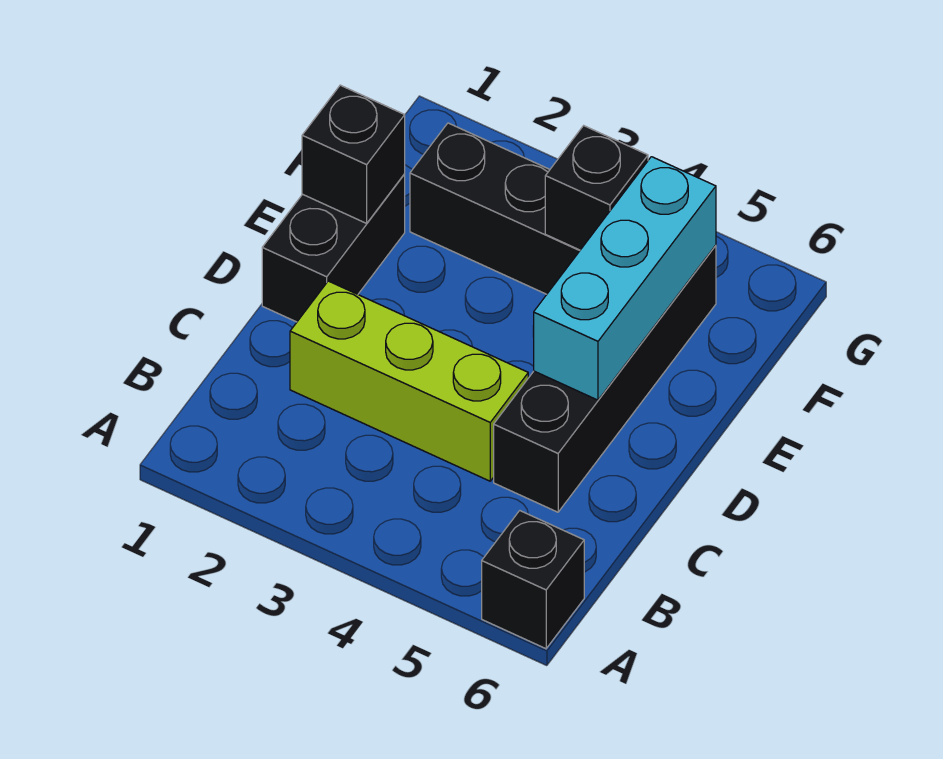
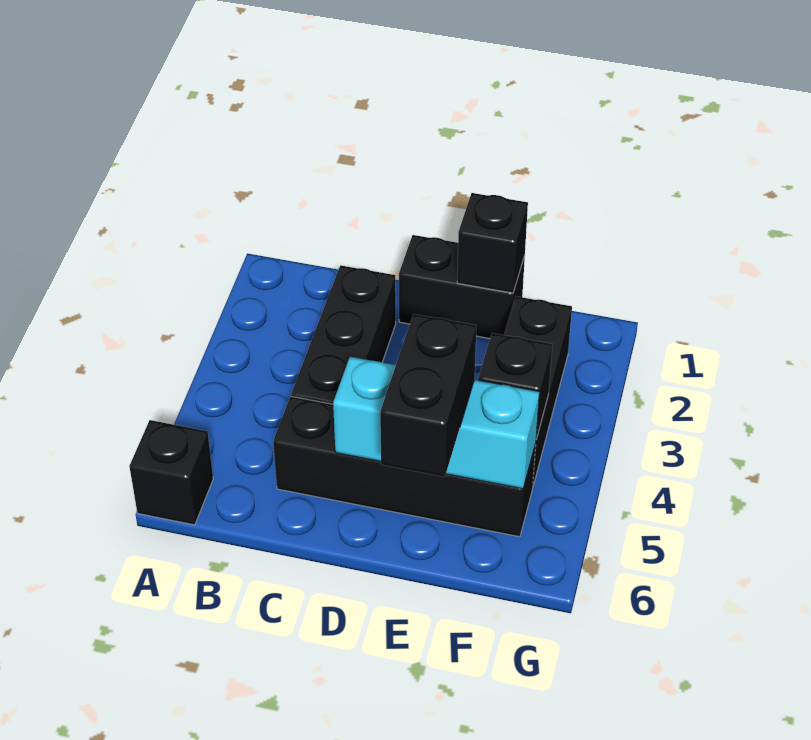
lime brick C2:C4 level 1 -> black brick C2:C4 level 1
none -> black brick E5:E6 level 3

